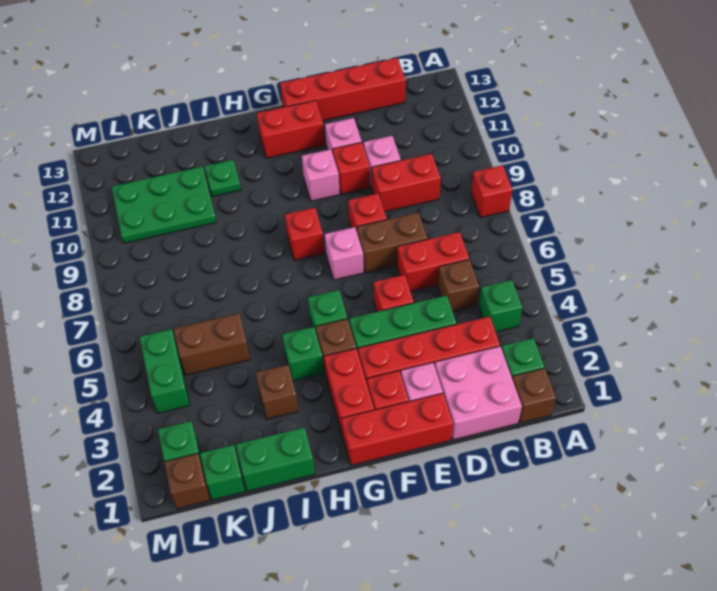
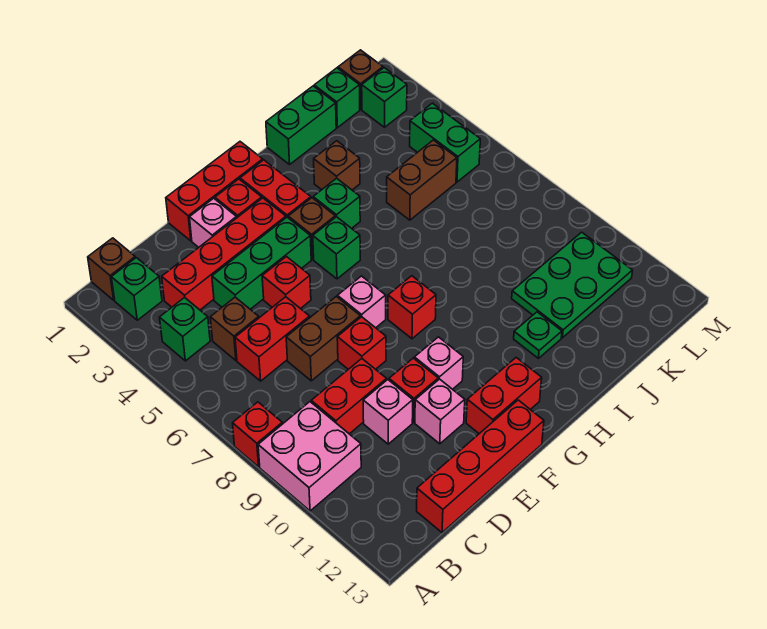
pink brick C1:D2 level 1 -> pink brick A9:B10 level 1

